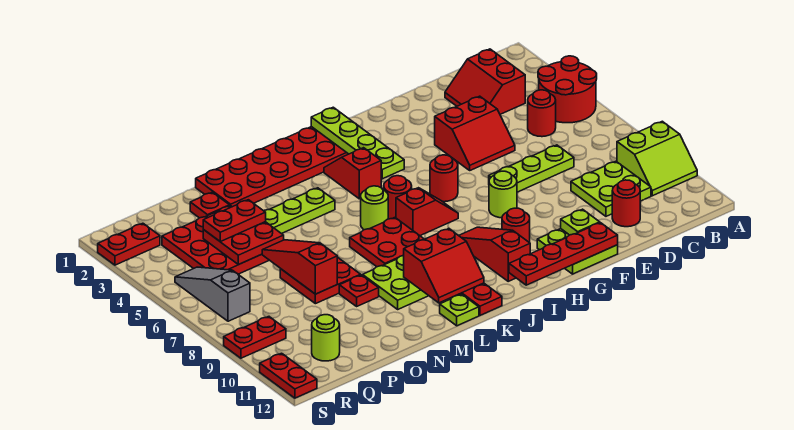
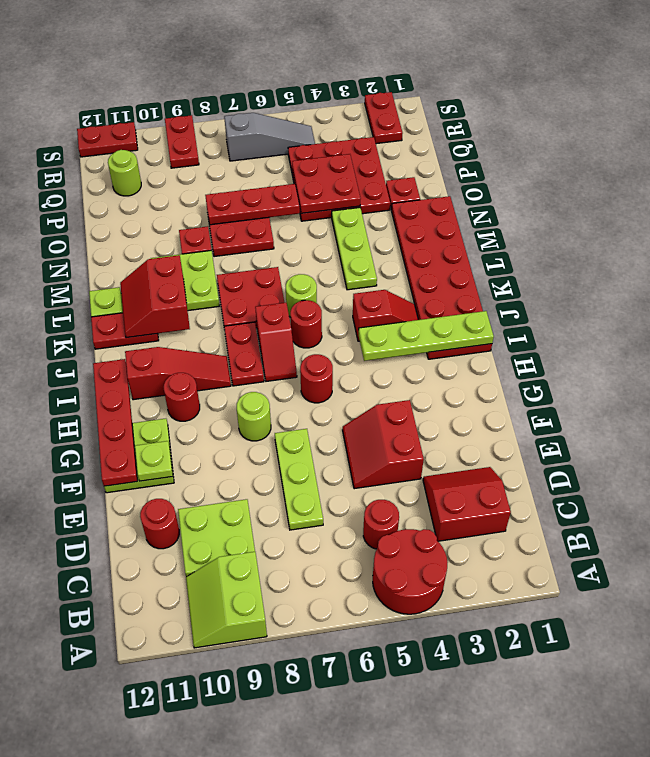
red plate O4:P4 level 3 -> red plate I8:J8 level 1
red slope O6:O8 level 2 top 8 -> red plate O6:O8 level 2

